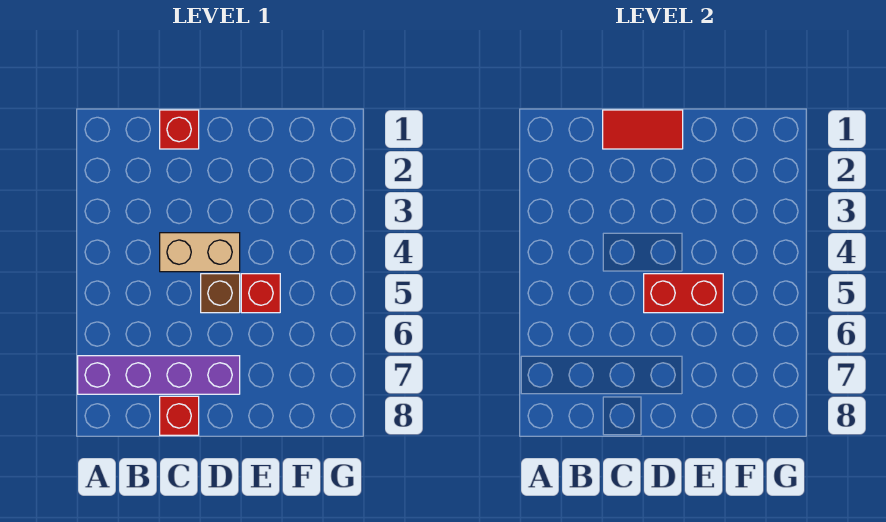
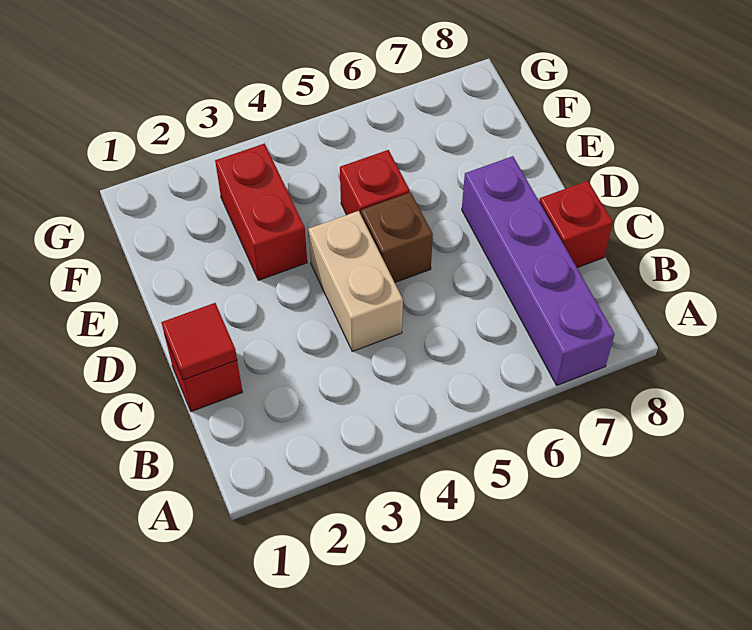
red tile C1:D1 level 2 -> red tile C1 level 2
red brick D5:E5 level 2 -> red brick E3:F3 level 1

